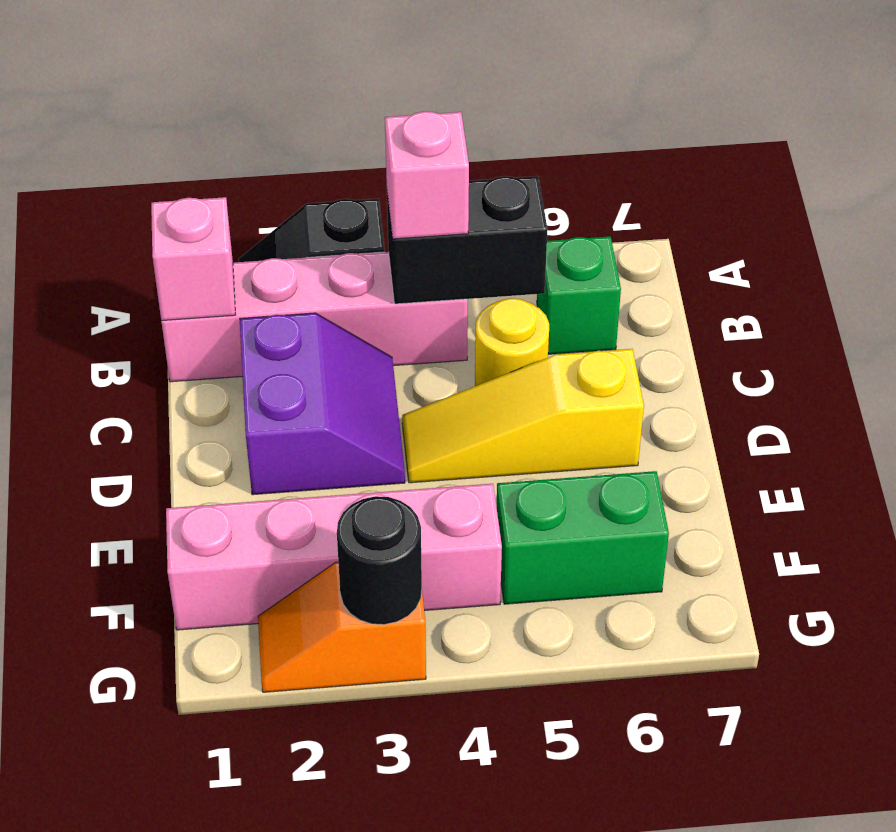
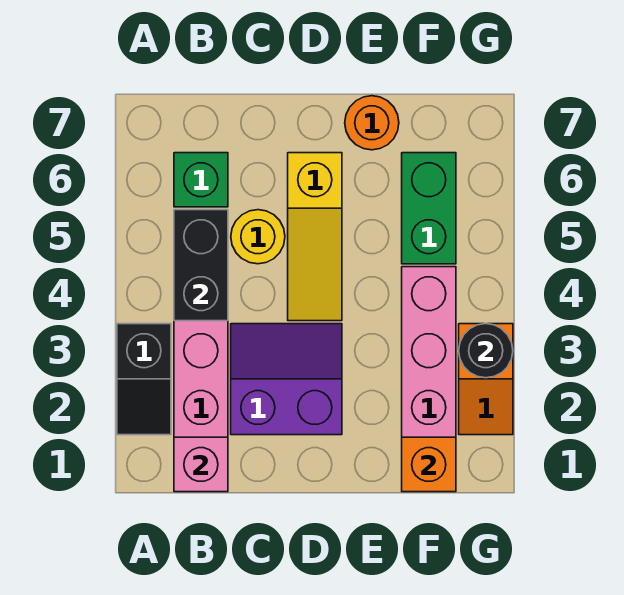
pink brick B4 level 3 -> none
none -> orange round brick E7 level 1
none -> orange brick F1 level 2

